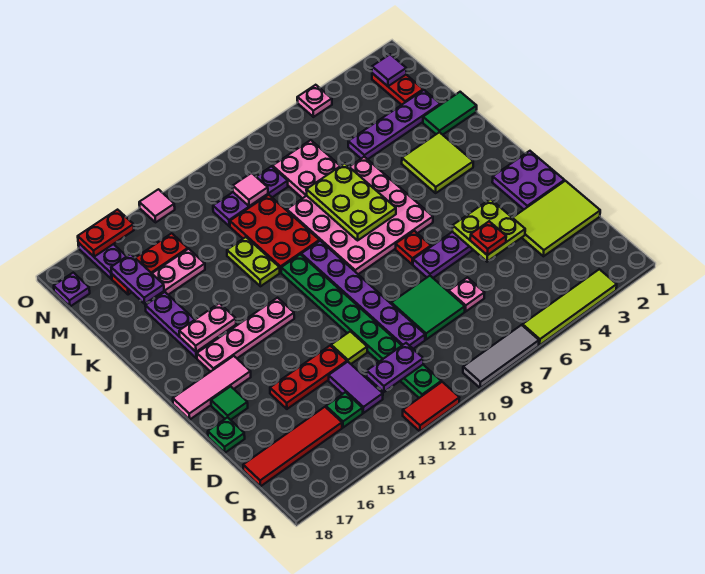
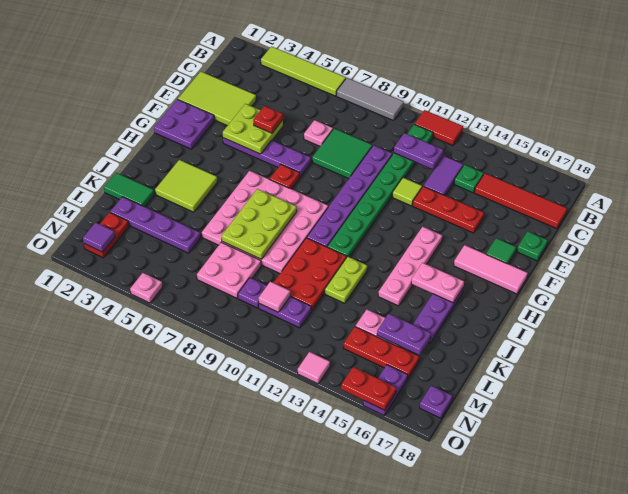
pink plate H13:H16 level 1 -> pink plate G14:J14 level 1
purple plate L16:M16 level 2 -> purple plate L15:L16 level 2

